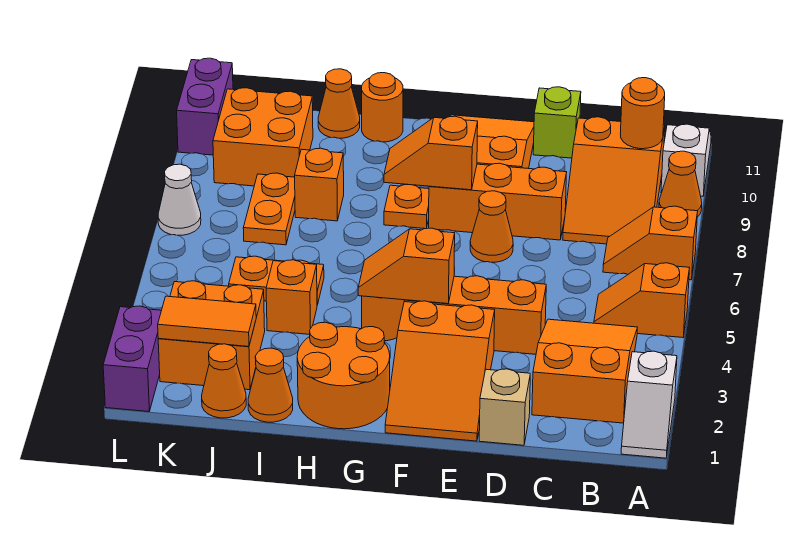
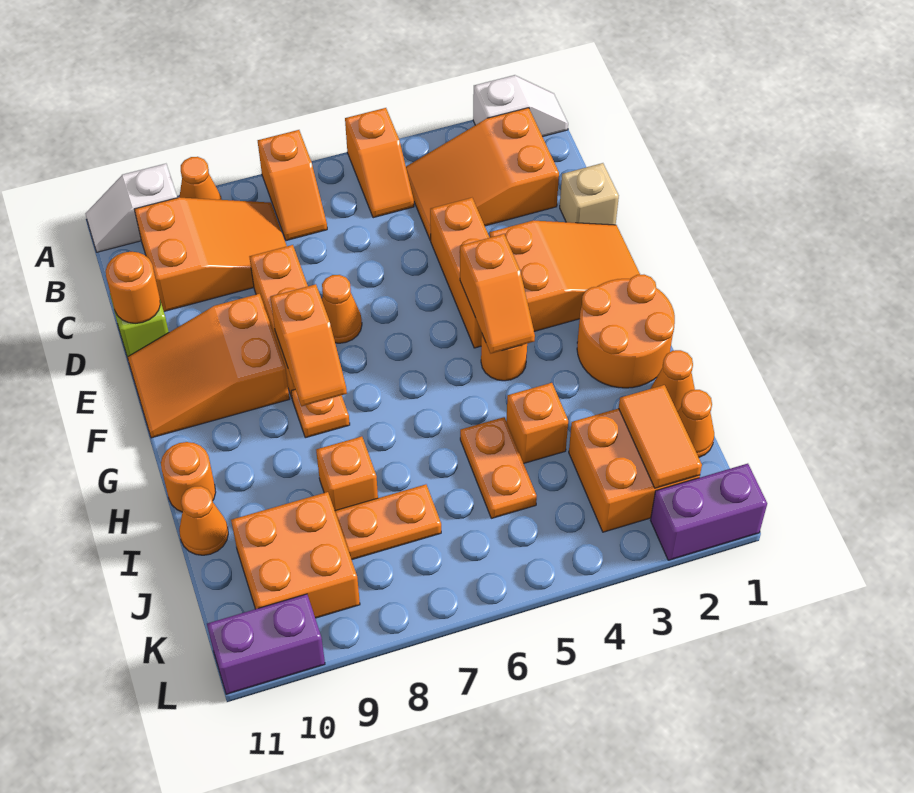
orange round brick B10 level 2 -> orange round brick D11 level 2
white cone L7 level 1 -> none

